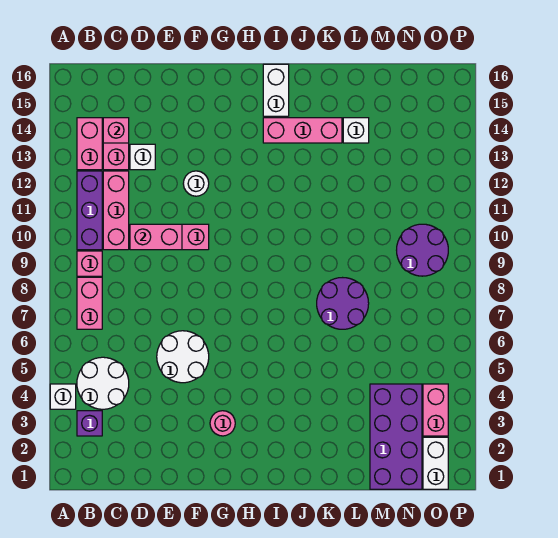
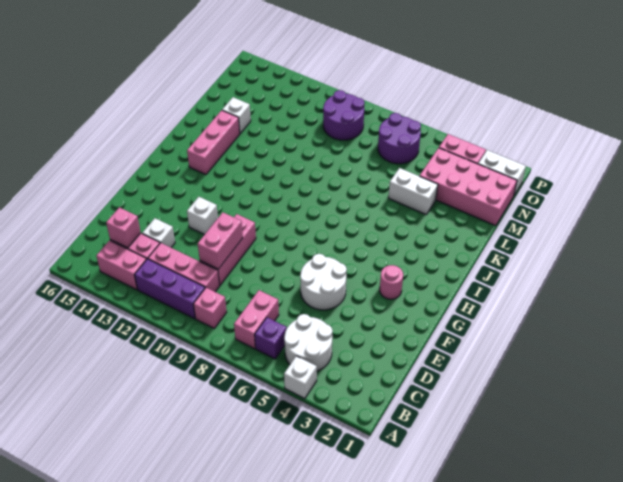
purple brick B3 level 1 -> purple brick B6 level 1
pink brick B7:B8 level 1 -> pink brick B7:C7 level 1
white round brick F12 level 1 -> white brick F12 level 1
white brick I15:I16 level 1 -> white brick L4:L5 level 1
purple round brick K7:L8 level 1 -> purple round brick N6:O7 level 1
purple brick M1:N4 level 1 -> pink brick M1:N4 level 1

